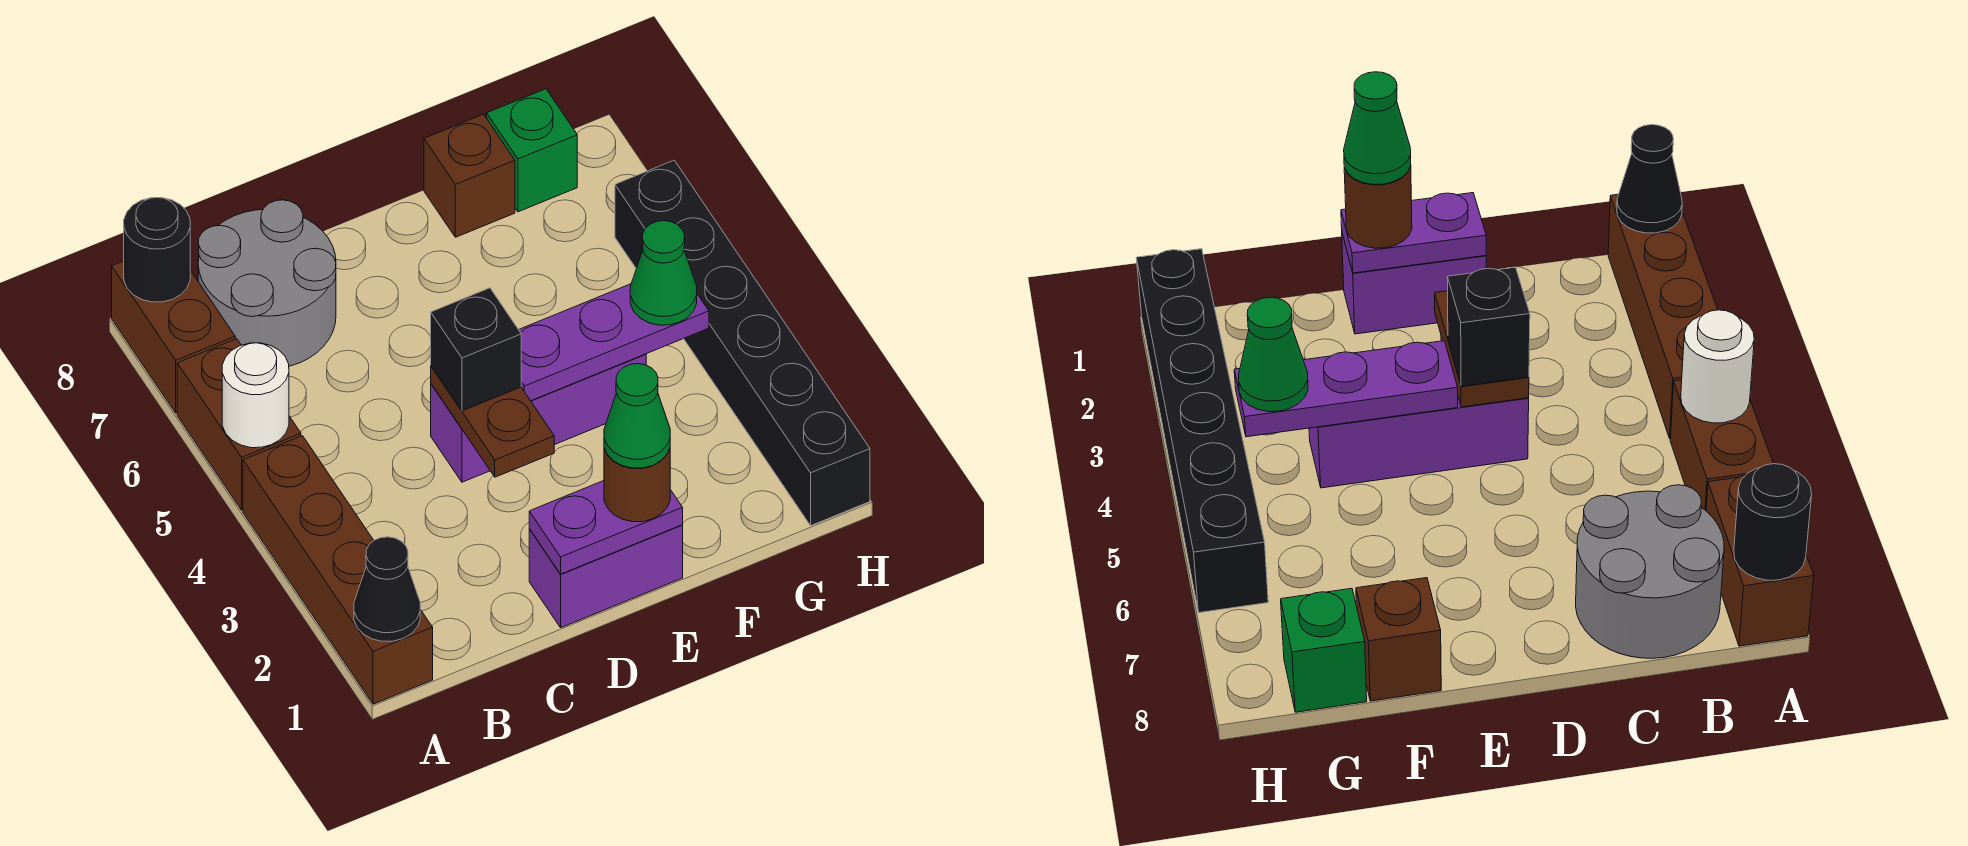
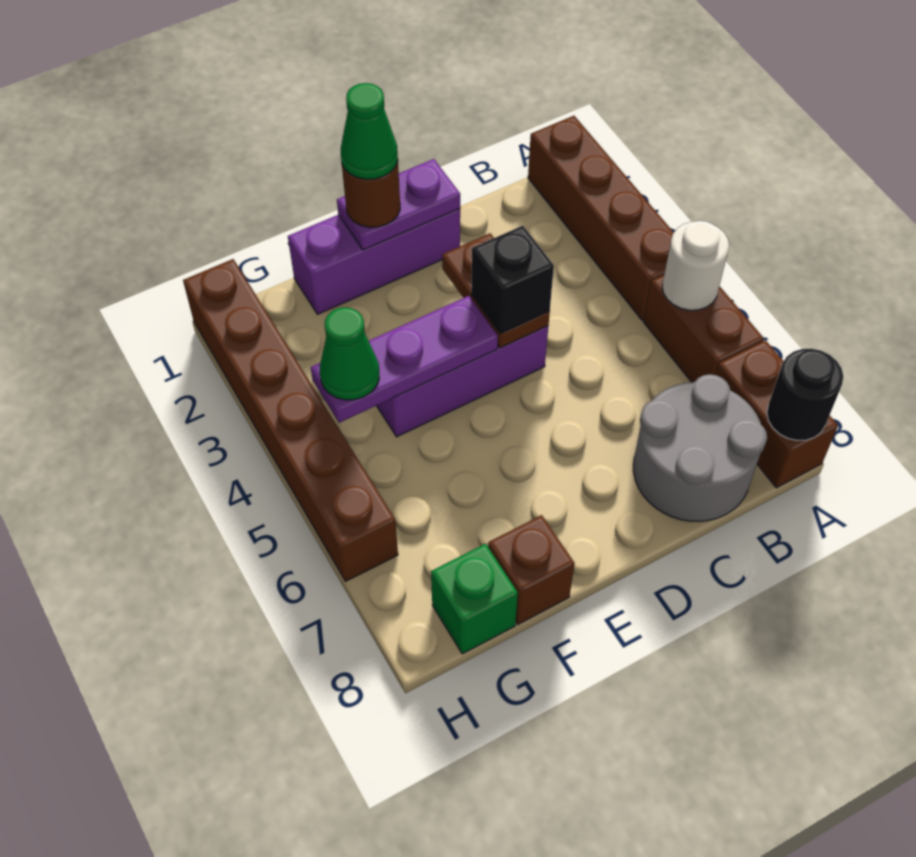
black cone A1 level 2 -> none
purple brick D1:E1 level 1 -> purple brick D1:F1 level 1
black brick H1:H6 level 1 -> brown brick H1:H6 level 1

